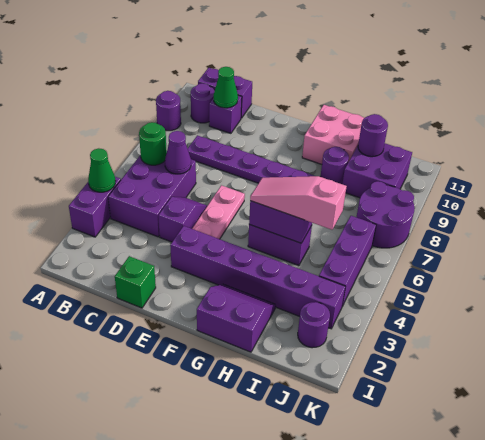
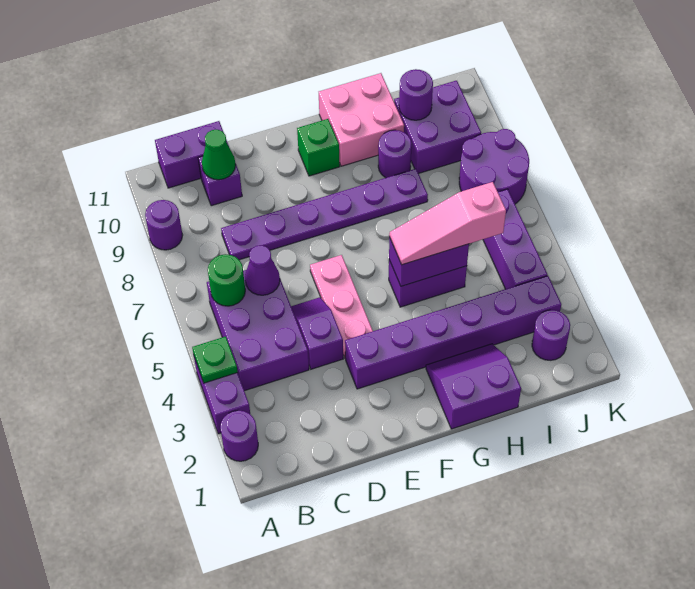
green cone A4 level 2 -> green plate A4 level 2
purple round brick B10 level 1 -> purple round brick A2 level 1
green brick D1 level 1 -> green brick F10 level 1

